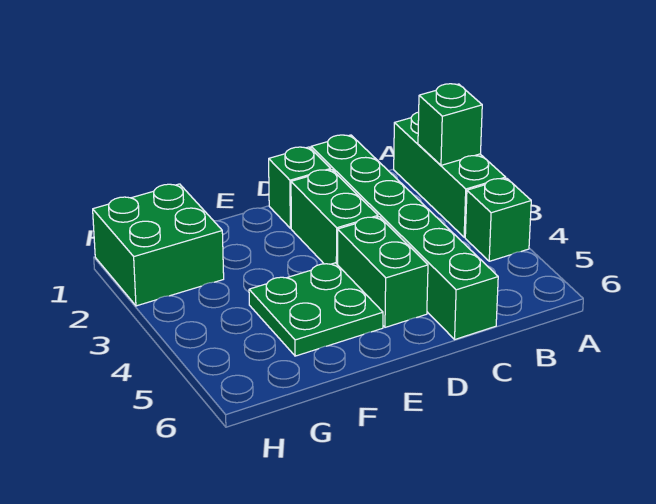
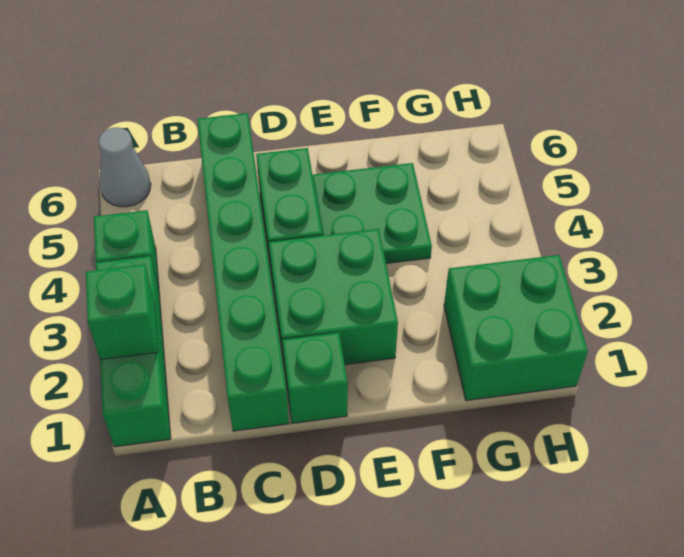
none -> grey cone A6 level 1
green brick D2:D3 level 1 -> green brick D2:E3 level 1

